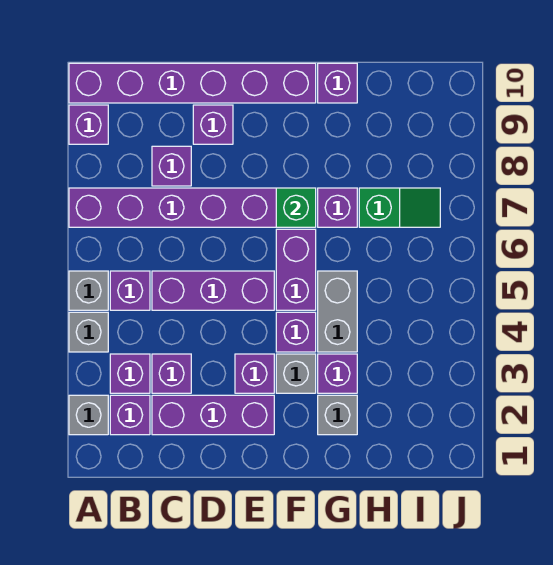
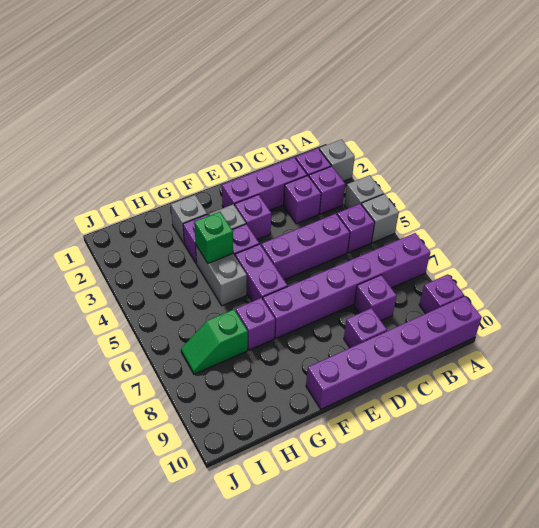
green brick F7 level 2 -> green brick G4 level 2
purple brick G10 level 1 -> none

